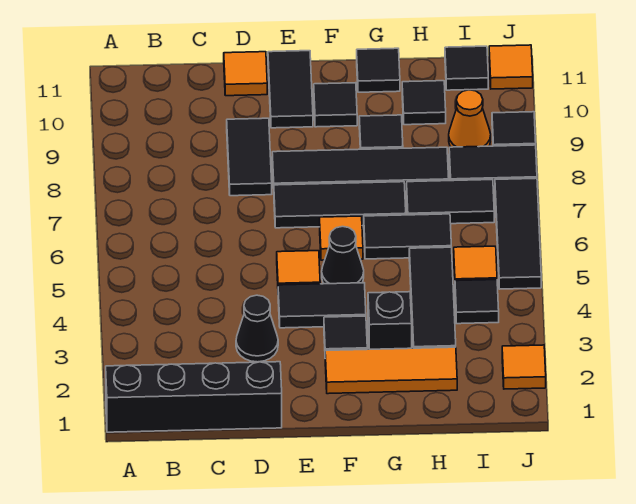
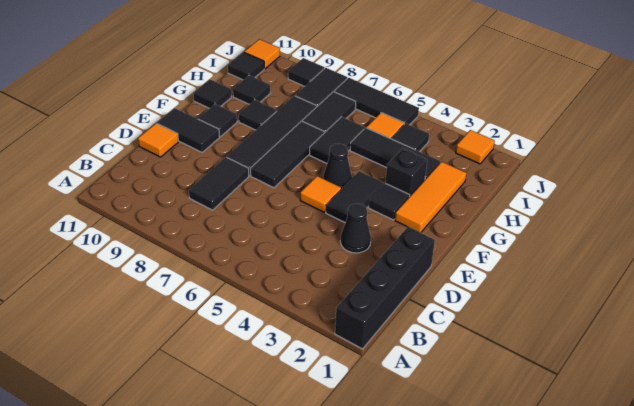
black tile D8:D9 level 1 -> black tile C8:D8 level 1
orange tile F6 level 1 -> none
orange cone I9 level 1 -> none

